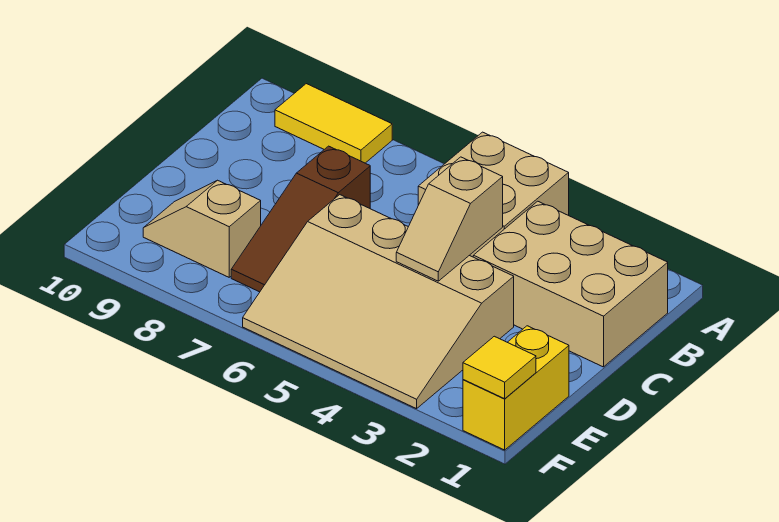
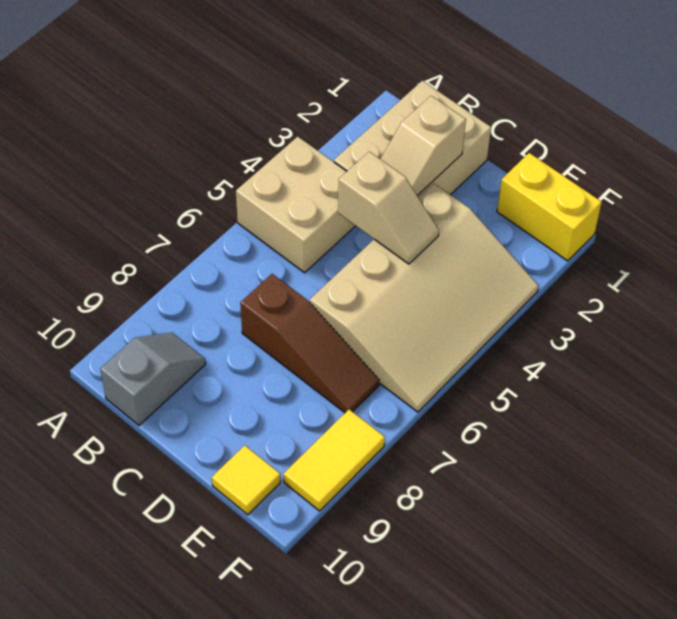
yellow tile A8:A9 level 1 -> yellow tile F8:F9 level 1
none -> grey slope B9:B10 level 1 top 10
tan slope E8:E9 level 1 top 8 -> tan slope C2:C3 level 2 top 2
yellow tile F1 level 2 -> yellow tile E10 level 1

